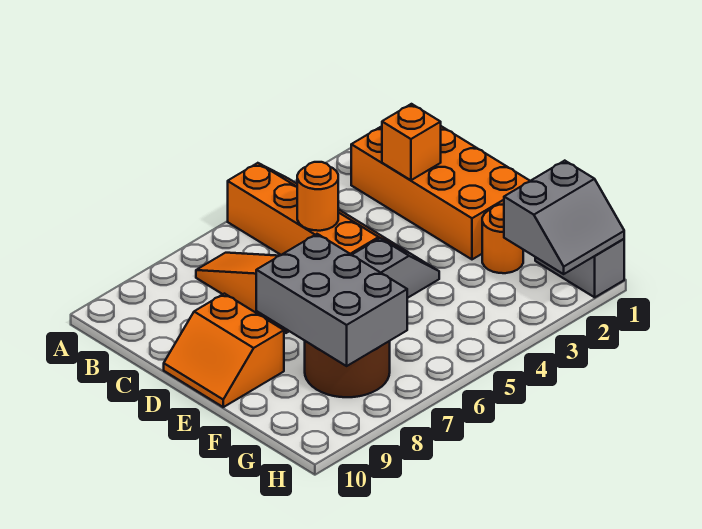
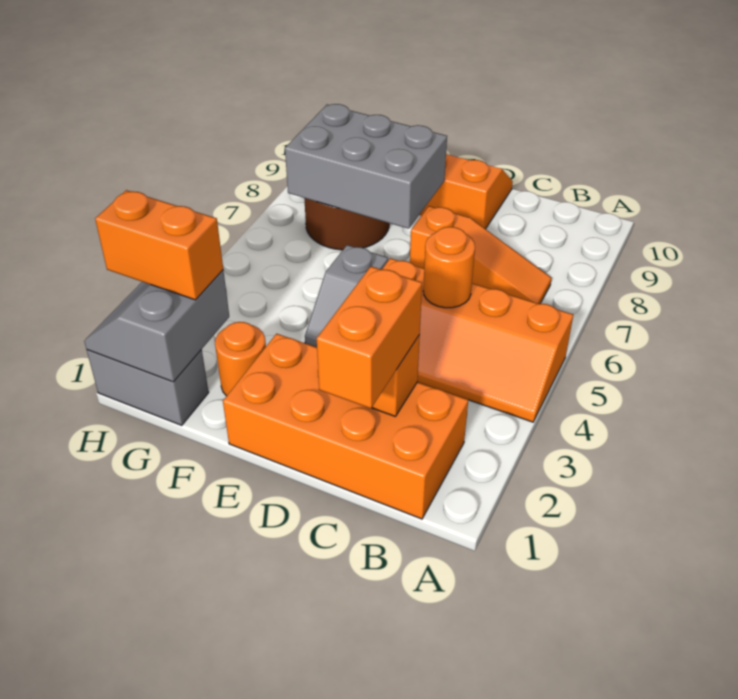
none -> orange brick C1:C2 level 3
none -> orange brick G2:H2 level 3

